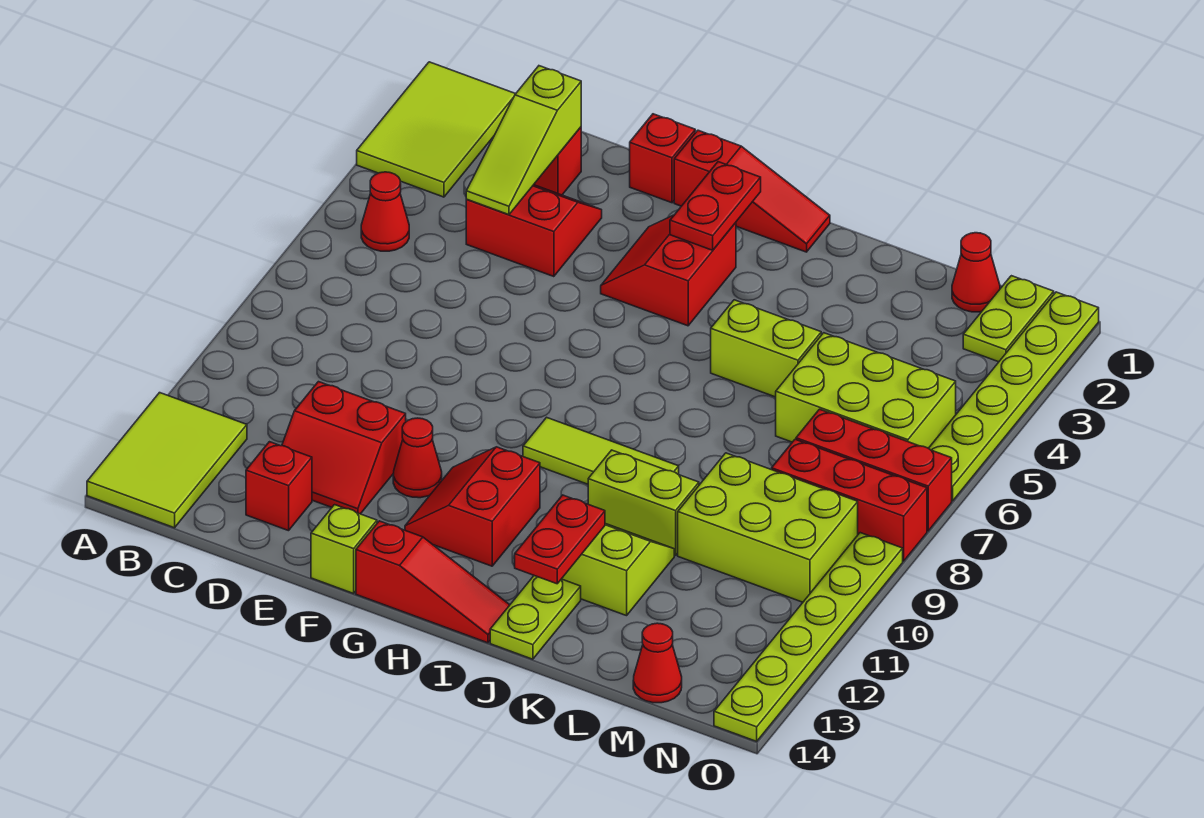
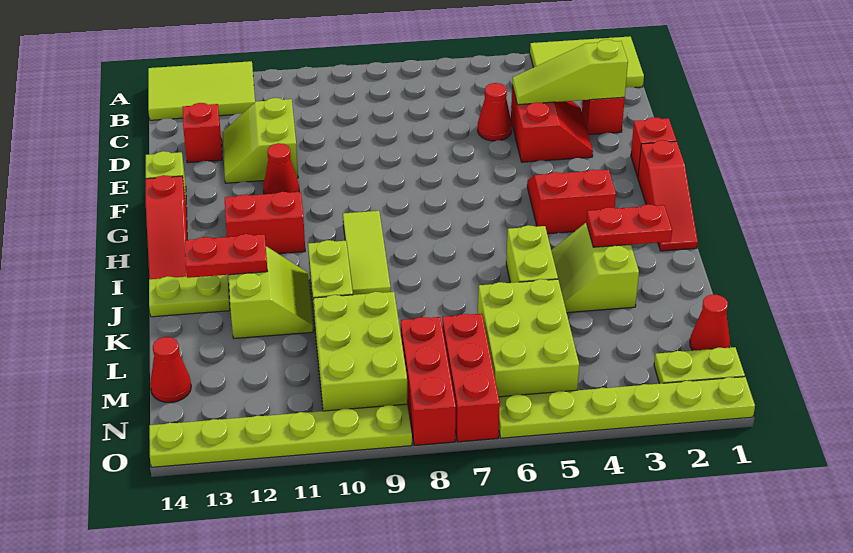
red cone B5 level 1 -> red cone D5 level 1
red slope D11:E12 level 1 top 11 -> lime slope D11:E12 level 1 top 11
red plate H2:H3 level 2 -> red plate J2:J3 level 2
none -> lime slope J3:K4 level 1 top 3

